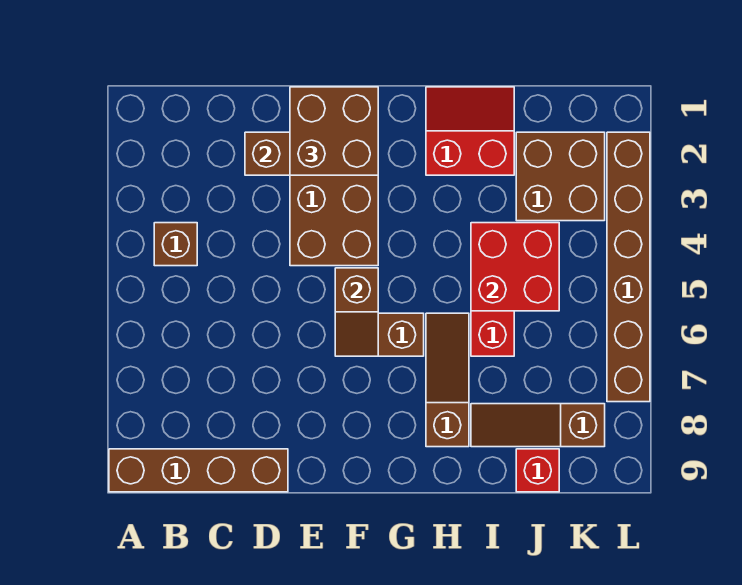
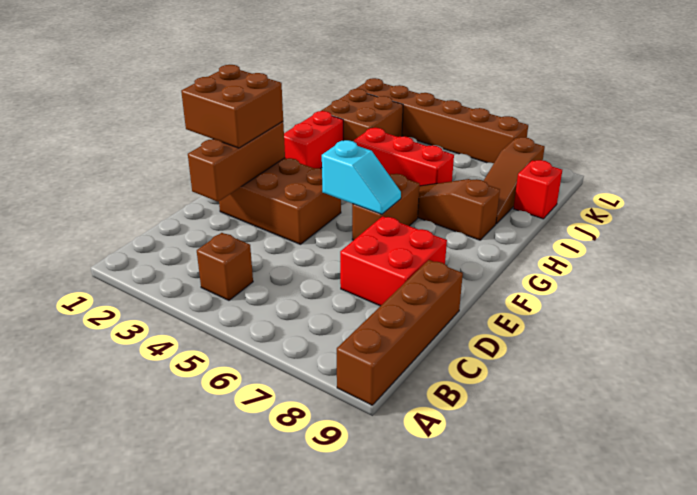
brown slope F5:F6 level 2 top 5 -> cyan slope F5:F6 level 2 top 5
red brick I4:J5 level 2 -> red brick D7:E8 level 1

